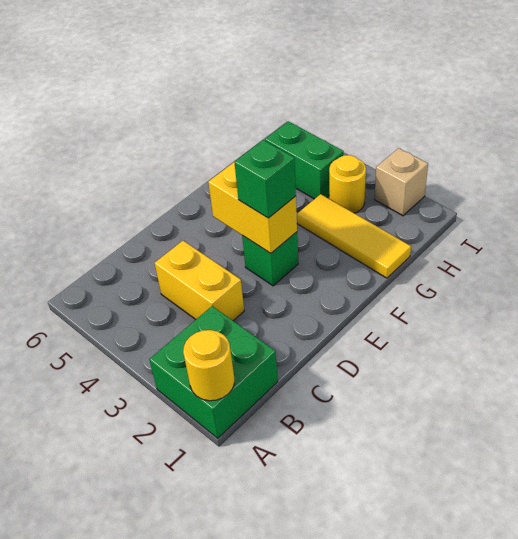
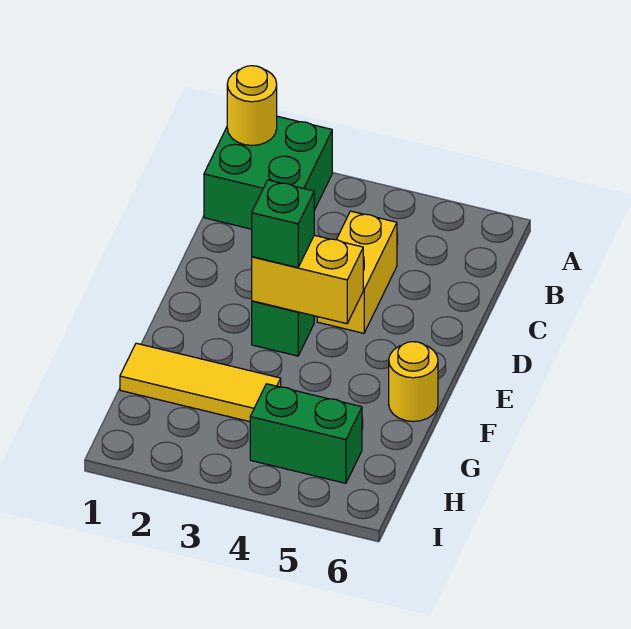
yellow brick C3:C4 level 1 -> yellow brick C4:D4 level 1
yellow round brick H3 level 1 -> yellow round brick F6 level 1
tan brick I2 level 1 -> none

